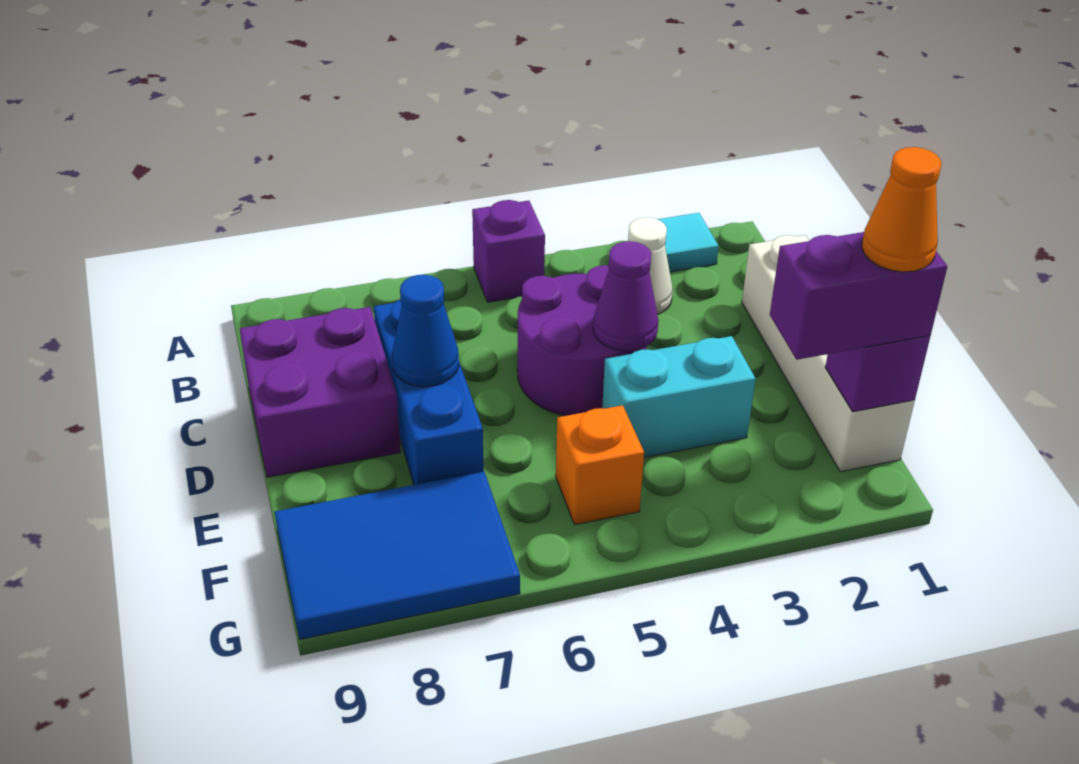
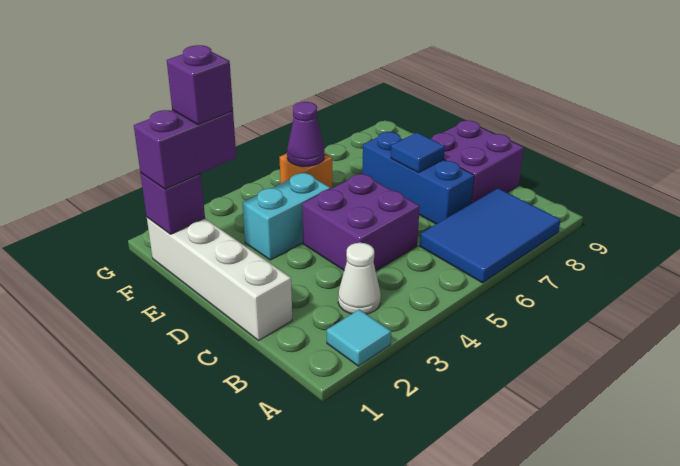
purple brick A5 level 1 -> purple brick F2 level 4
purple round brick C4:D5 level 1 -> purple brick C4:D5 level 1
purple cone D4 level 2 -> purple cone F5 level 2
blue cone D7 level 2 -> blue tile D7 level 2
orange cone F1 level 4 -> none
blue tile F7:G9 level 1 -> blue tile A6:B8 level 1

